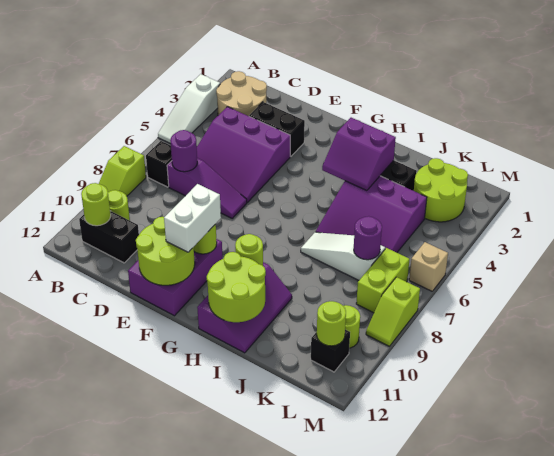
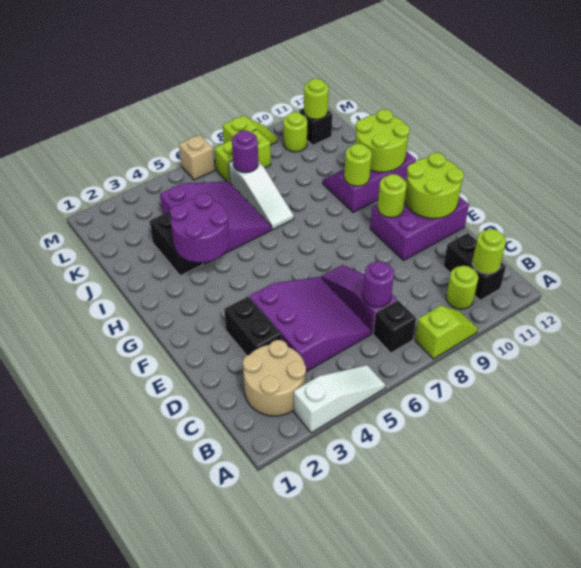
white brick F10:F11 level 3 -> none
purple slope H3:I4 level 2 top 3 -> purple round brick H3:I4 level 2
lime round brick K2:L3 level 1 -> none

